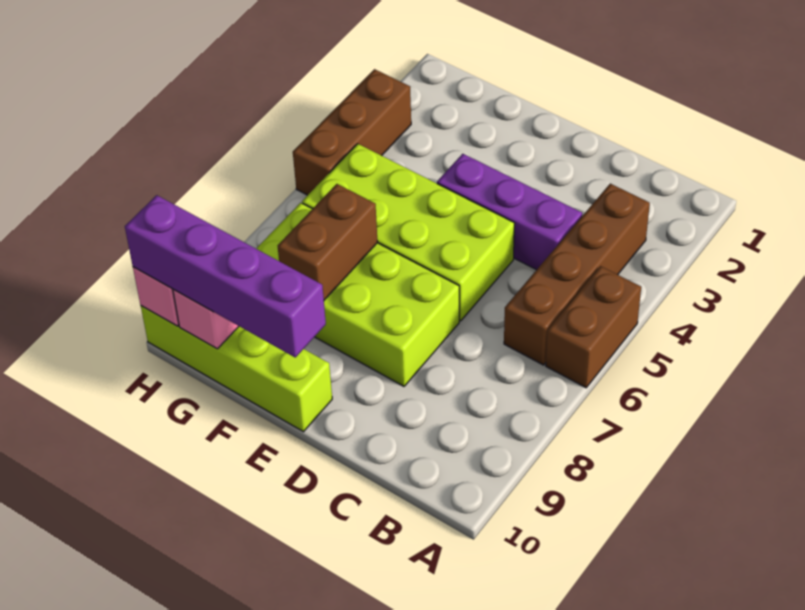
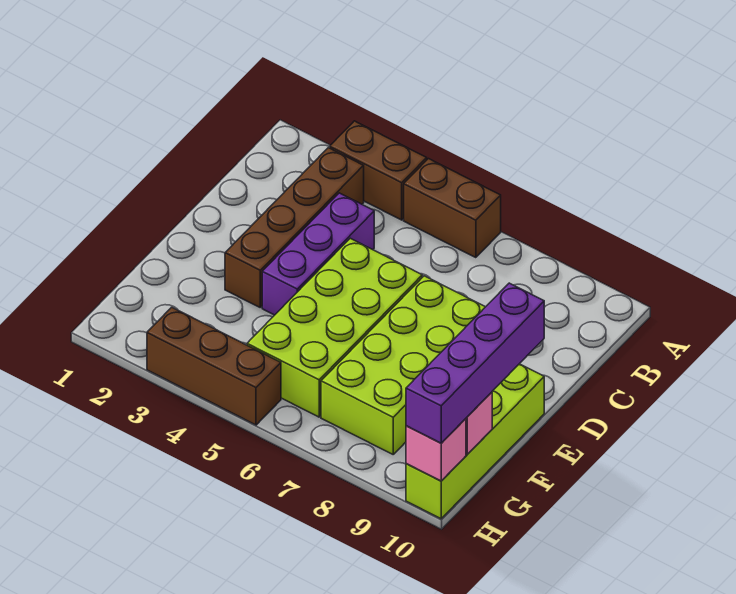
brown brick B3:B6 level 1 -> brown brick B3:E3 level 1
brown brick F7:F8 level 2 -> brown brick A3:A4 level 1

